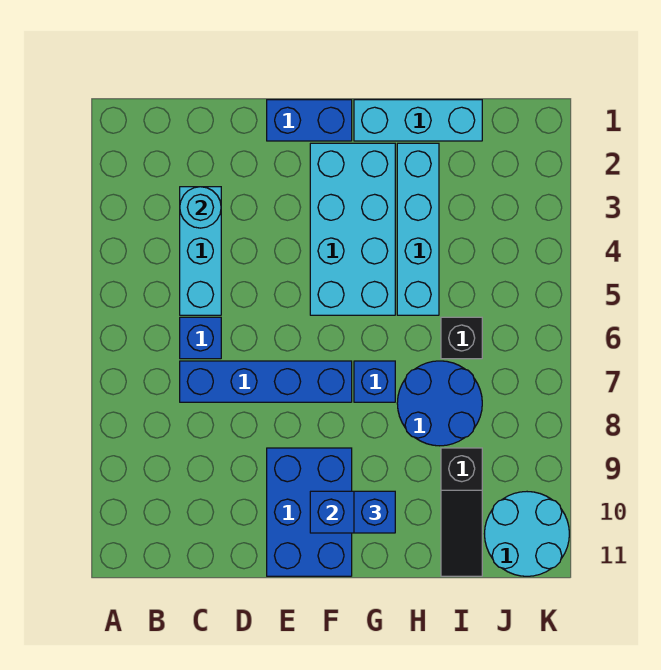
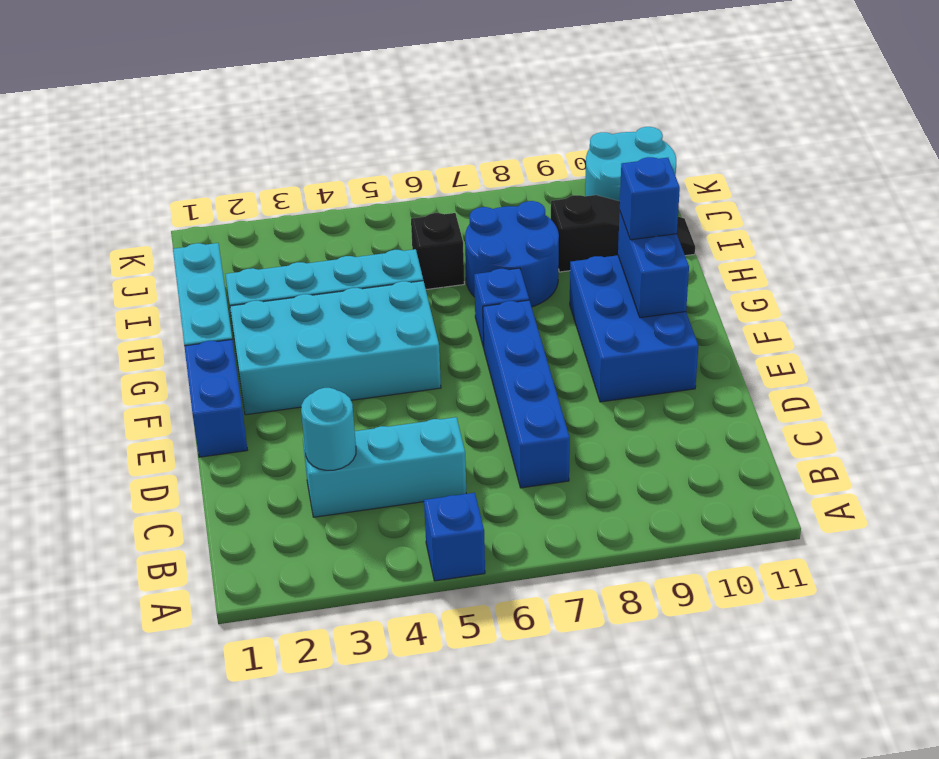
blue brick C6 level 1 -> blue brick A5 level 1
blue brick E9:F11 level 1 -> blue brick E9:G10 level 1

